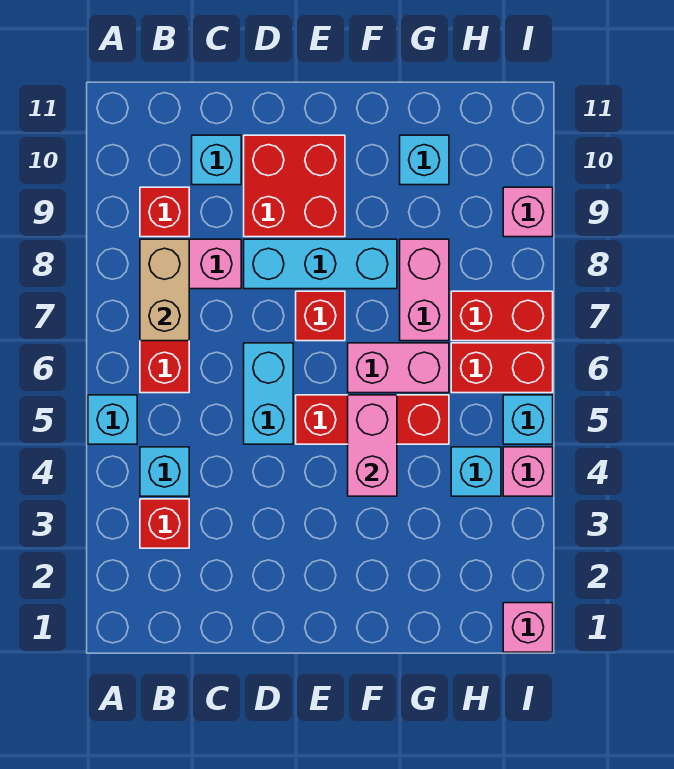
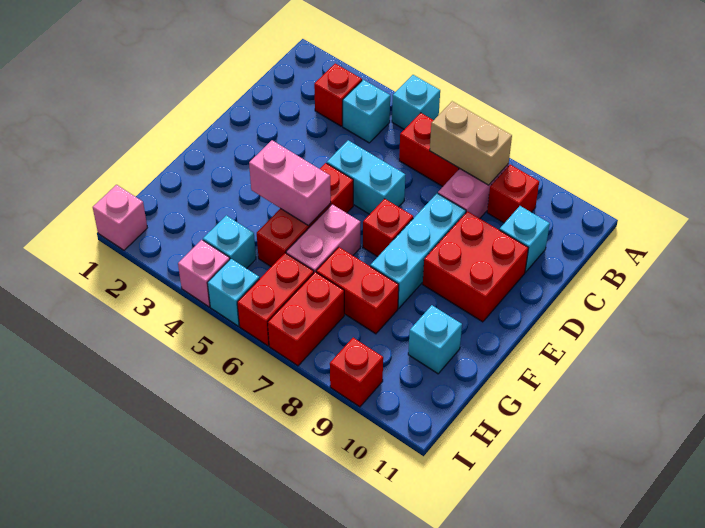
pink brick G7:G8 level 1 -> red brick G7:G8 level 1
pink brick I9 level 1 -> red brick I9 level 1

